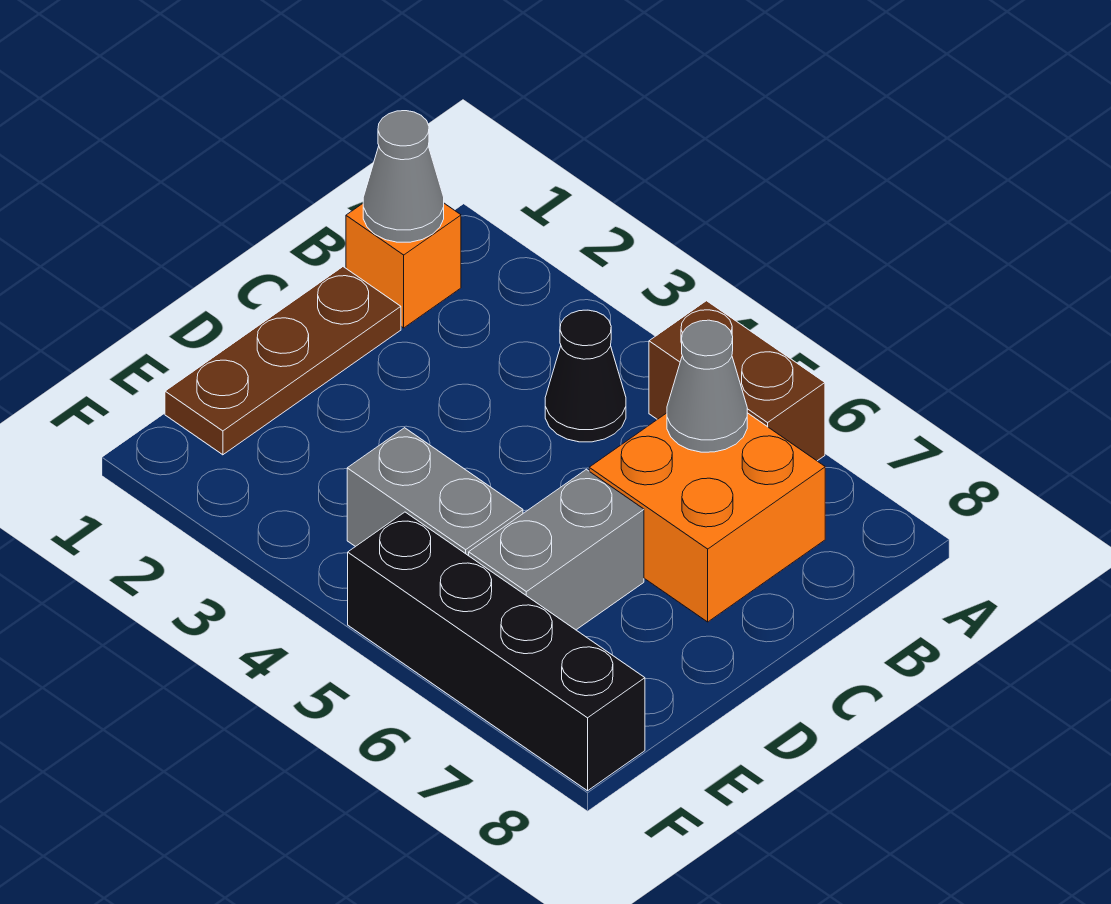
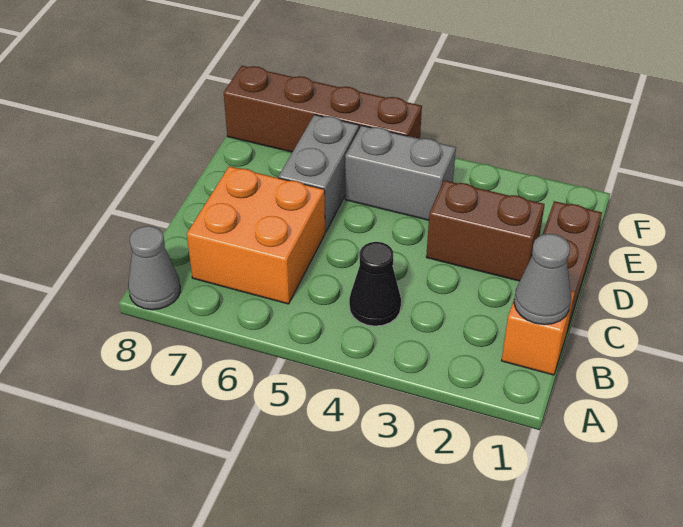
brown brick A5:A6 level 1 -> brown brick D2:D3 level 1
grey cone B6 level 2 -> grey cone A8 level 1
black brick F5:F8 level 1 -> brown brick F5:F8 level 1

